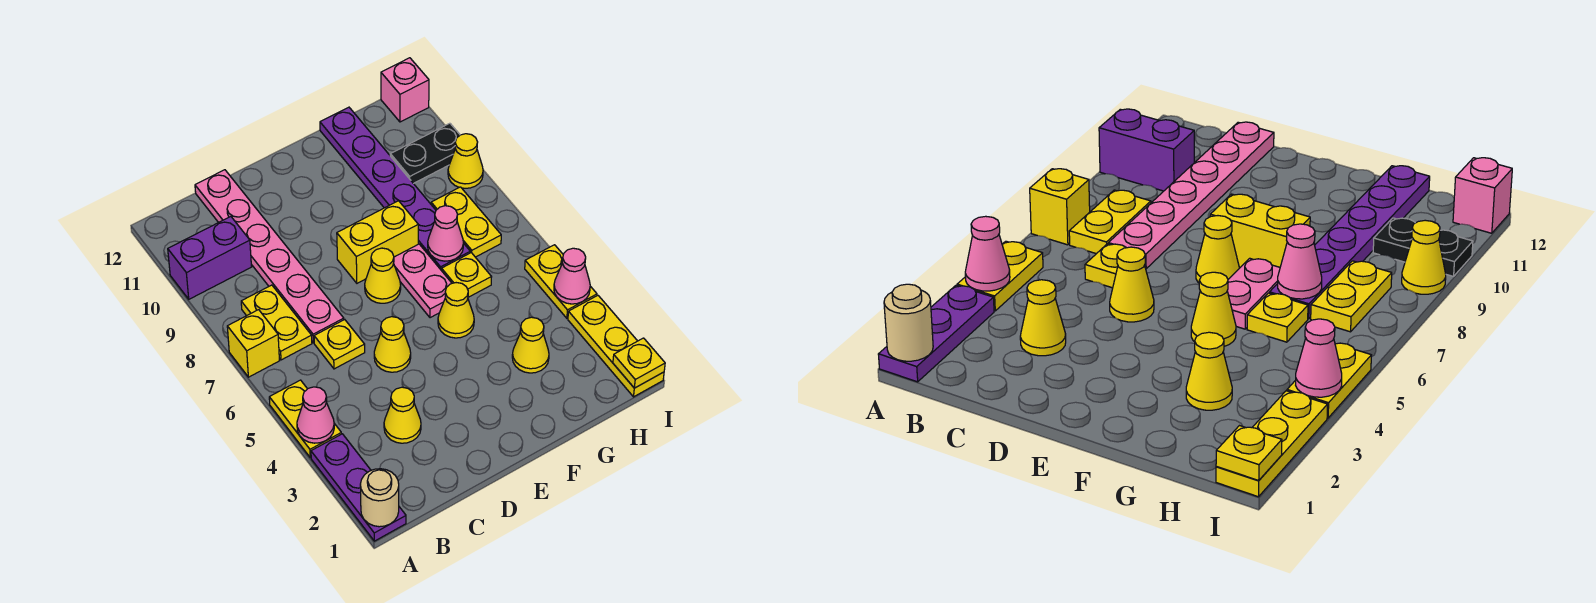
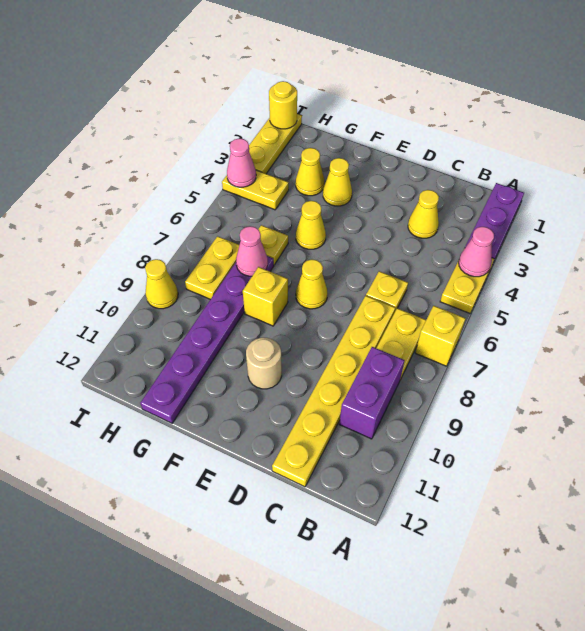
tan round brick A1 level 2 -> tan round brick E10 level 1
purple brick A10:B10 level 1 -> purple brick B9:B10 level 1
pink plate C7:C12 level 1 -> yellow plate C7:C12 level 1
yellow cone D5 level 1 -> yellow cone F3 level 1
yellow brick E8:F8 level 1 -> yellow brick F8 level 1
pink plate F6:F7 level 1 -> none
black plate H10:I10 level 1 -> none
yellow plate I1 level 2 -> yellow round brick I1 level 2
yellow plate I4:I5 level 1 -> yellow plate H4:I4 level 1
pink brick I12 level 1 -> none

